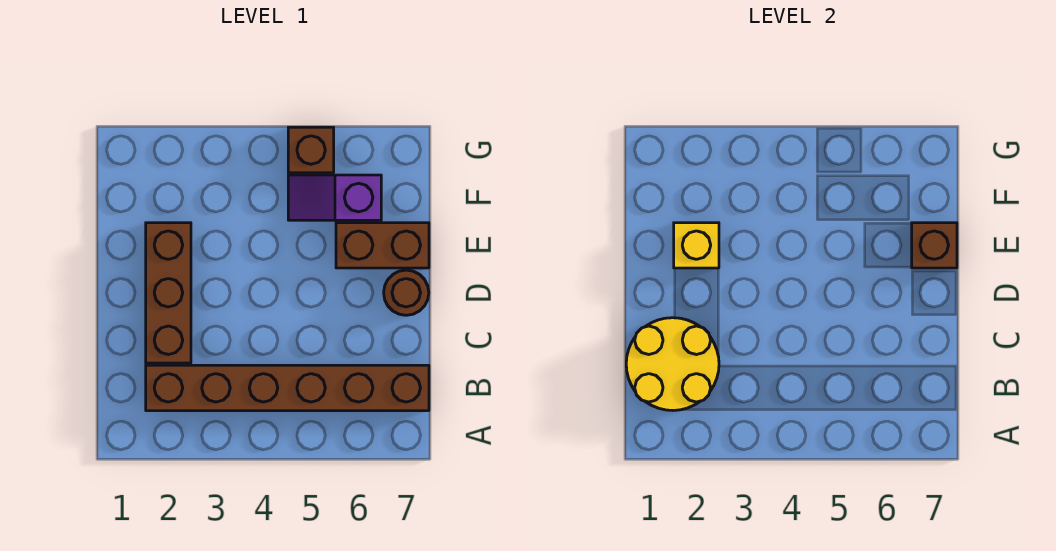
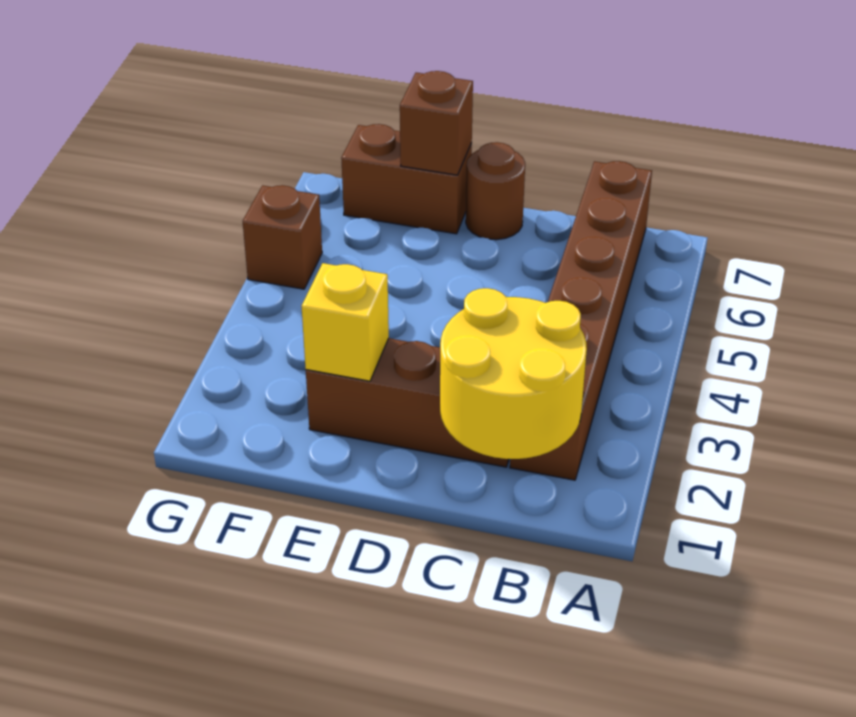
brown brick E6:E7 level 1 -> brown brick E7:F7 level 1
purple slope F5:F6 level 1 top 6 -> none

